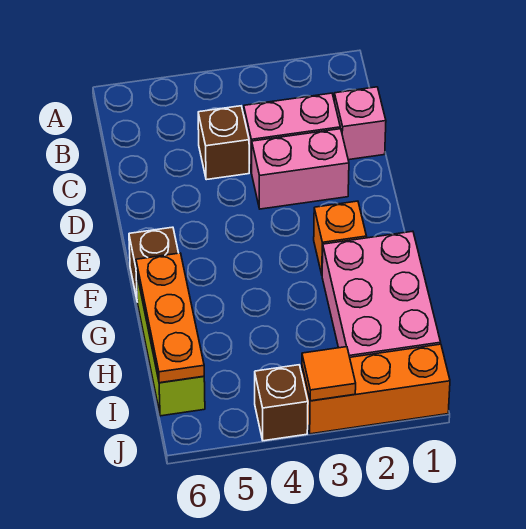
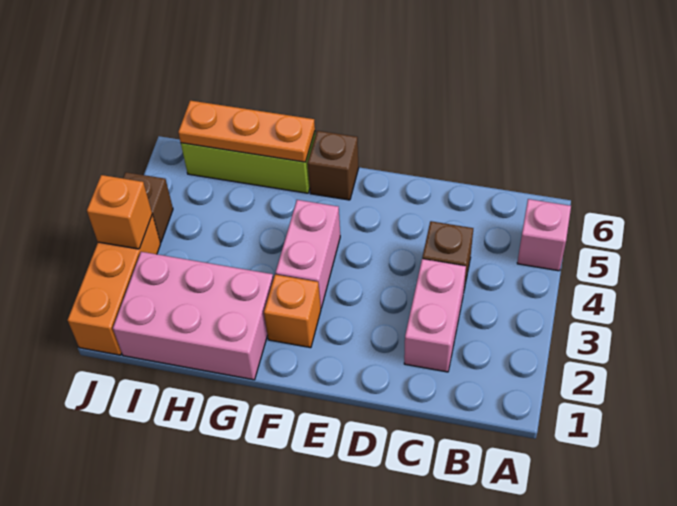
pink brick C1 level 1 -> pink brick A5 level 1
pink brick D2:D3 level 1 -> pink brick F3:F4 level 1
orange tile J3 level 2 -> orange brick J3 level 2

